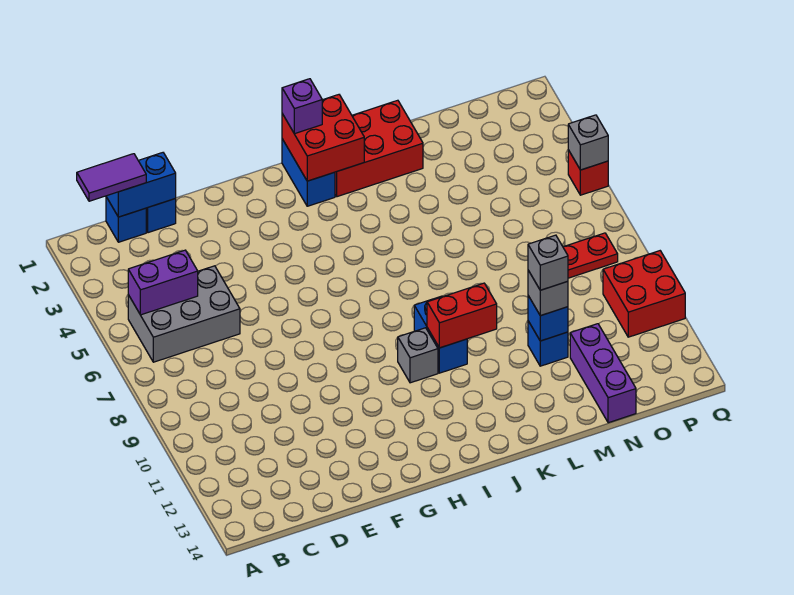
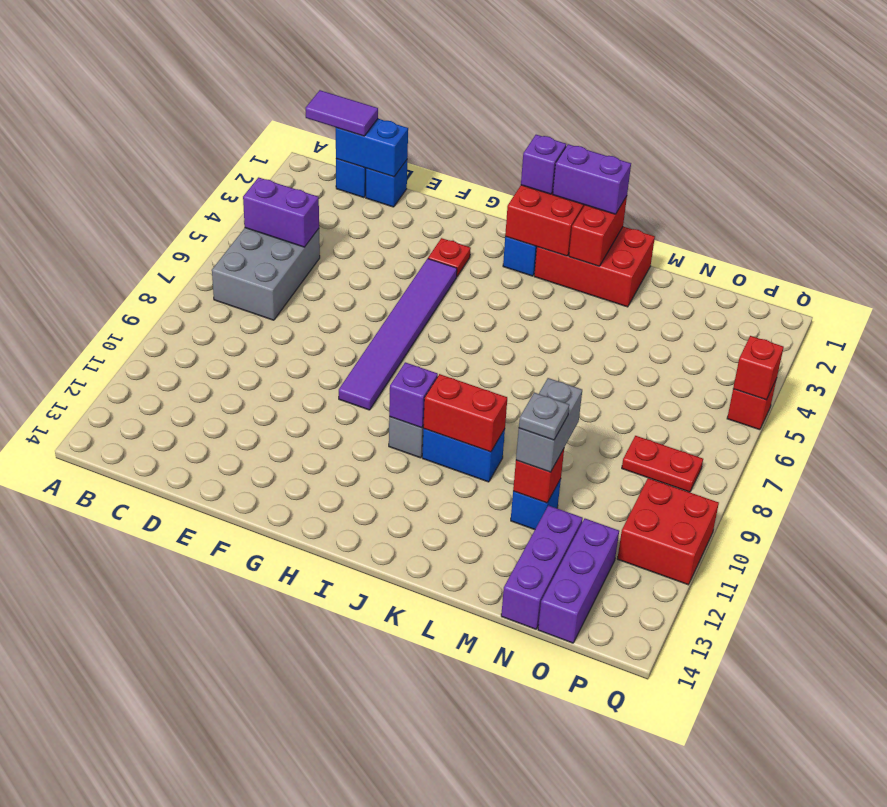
grey brick B5:D6 level 1 -> grey brick B5:C7 level 1
none -> red plate G3 level 1
none -> purple tile G4:G9 level 1
none -> purple brick I10 level 2
none -> purple brick J1:K1 level 3
blue brick J9:J10 level 1 -> blue brick J10:K10 level 1
none -> red brick K1:K2 level 2
blue brick M11 level 2 -> red brick M11 level 2
grey brick M11 level 3 -> grey brick M10:M11 level 3
grey brick M11 level 4 -> grey plate M11 level 4
none -> purple brick O12:O14 level 1
grey brick Q5 level 2 -> red brick Q5 level 2

